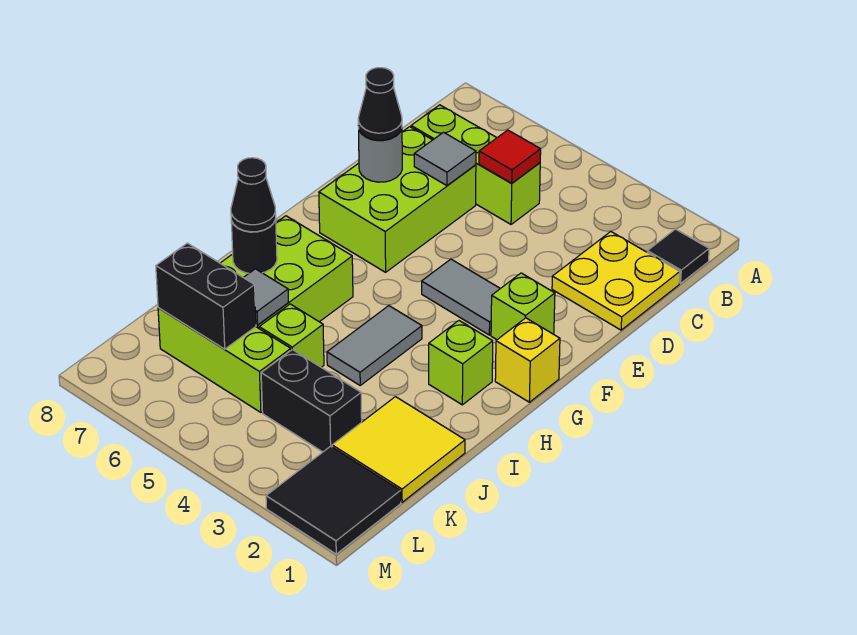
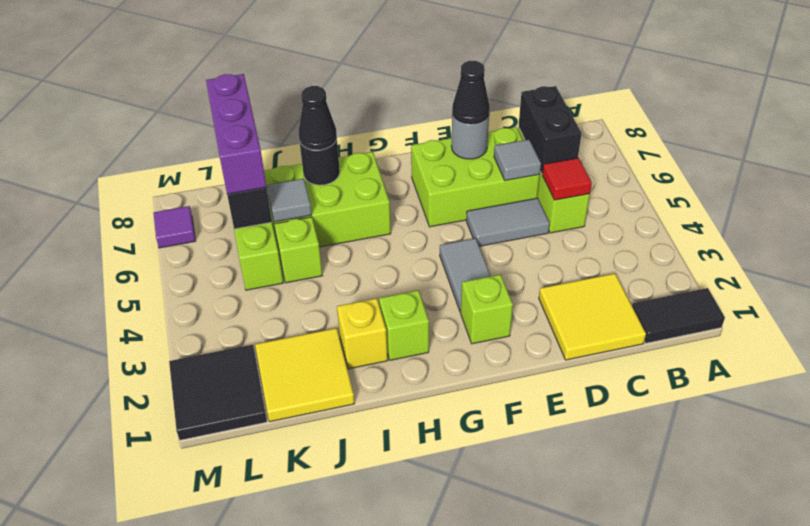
black tile B1 level 1 -> black tile A1:B1 level 1
yellow plate C1:D2 level 1 -> yellow tile C1:D2 level 1
yellow brick G1 level 1 -> yellow brick I2 level 1
grey tile H4:I4 level 1 -> grey tile D5:E5 level 1
black brick K3:K4 level 1 -> black brick C6:C7 level 2
none -> purple brick K6:K8 level 3
none -> purple tile M7 level 1

